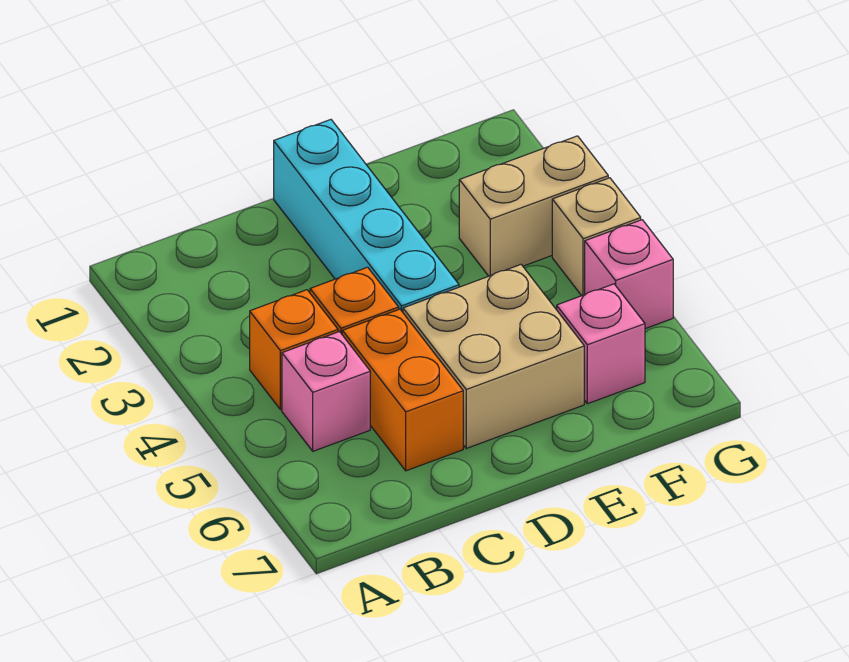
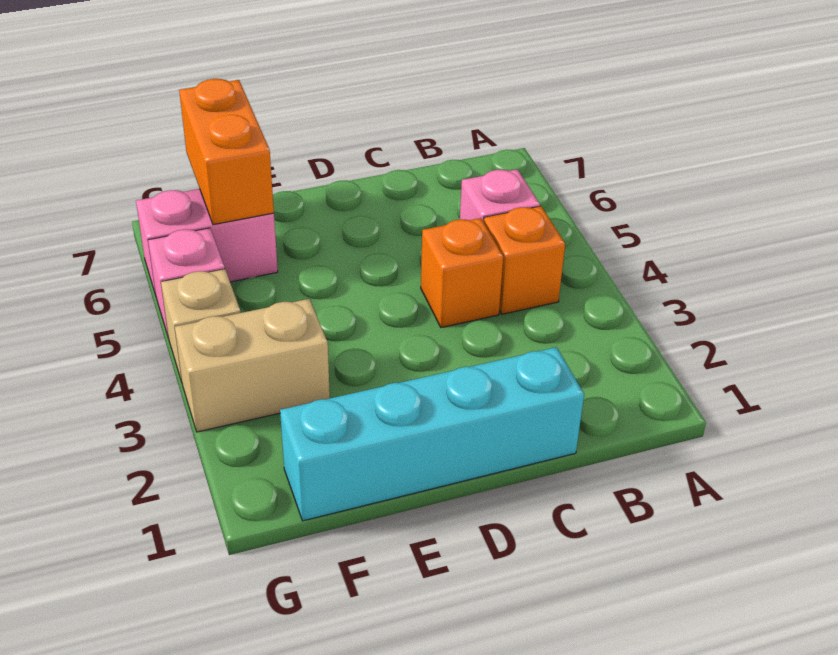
orange brick C5:C6 level 1 -> orange brick F6:F7 level 2
cyan brick D1:D4 level 1 -> cyan brick C1:F1 level 1
tan brick D5:E6 level 1 -> none
pink brick F6 level 1 -> pink brick F6:G6 level 1

